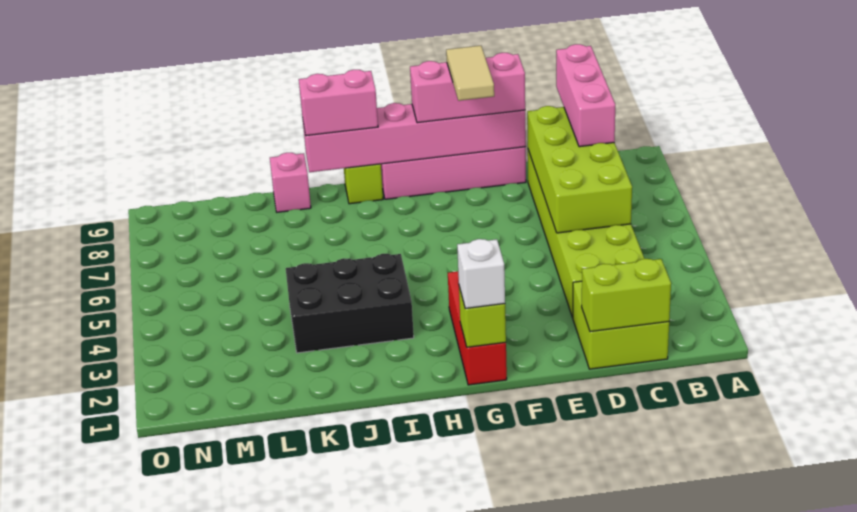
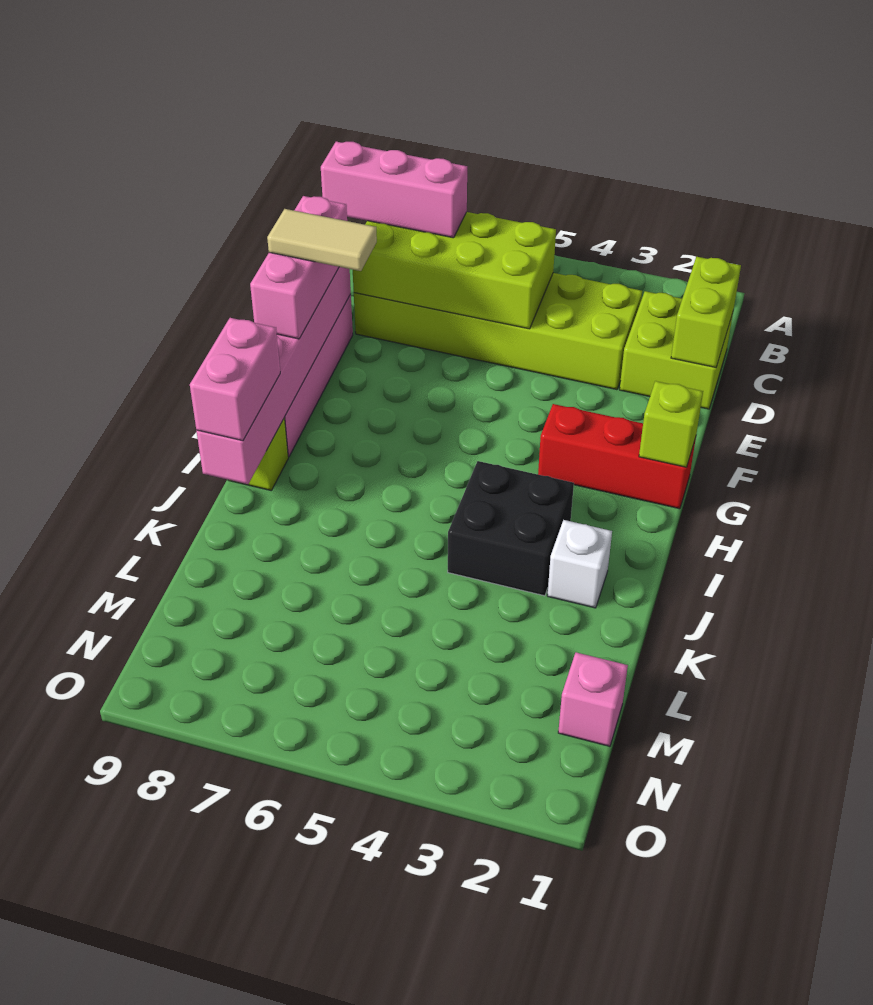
white brick G1 level 3 -> white brick J2 level 1
black brick I3:K4 level 1 -> black brick I3:J4 level 1
pink brick K9 level 1 -> pink brick M1 level 1

